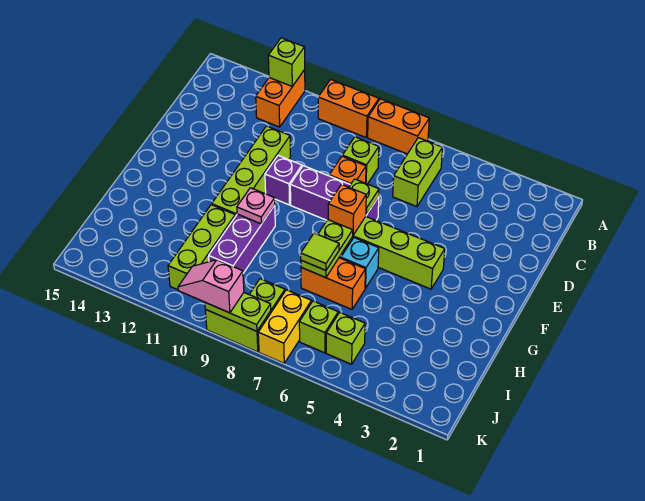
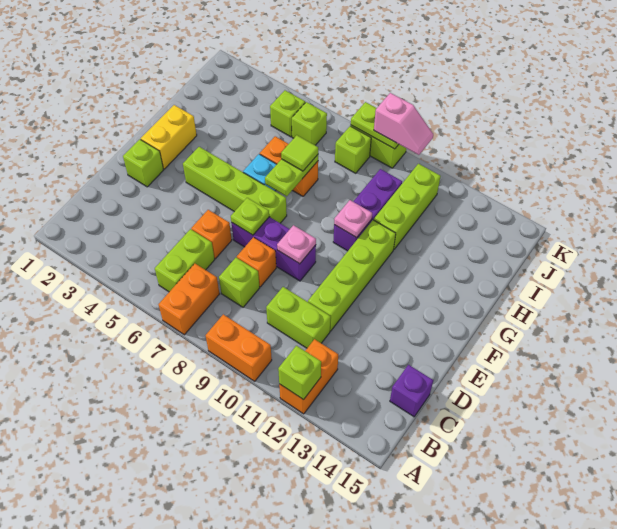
orange brick A7:A8 level 1 -> orange brick A7:B7 level 1
none -> lime brick C10:C11 level 1
none -> lime brick E2 level 1
none -> pink plate E9 level 2
purple brick E10 level 1 -> purple brick C15 level 1
orange brick F7 level 2 -> orange brick D6 level 1
yellow brick J7:K7 level 1 -> yellow brick F2:G2 level 1

